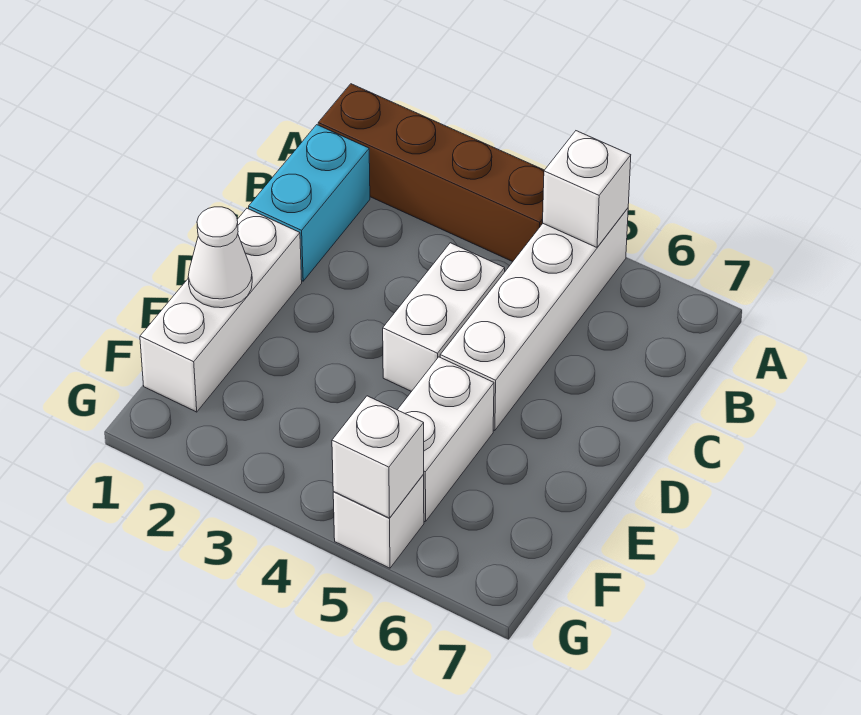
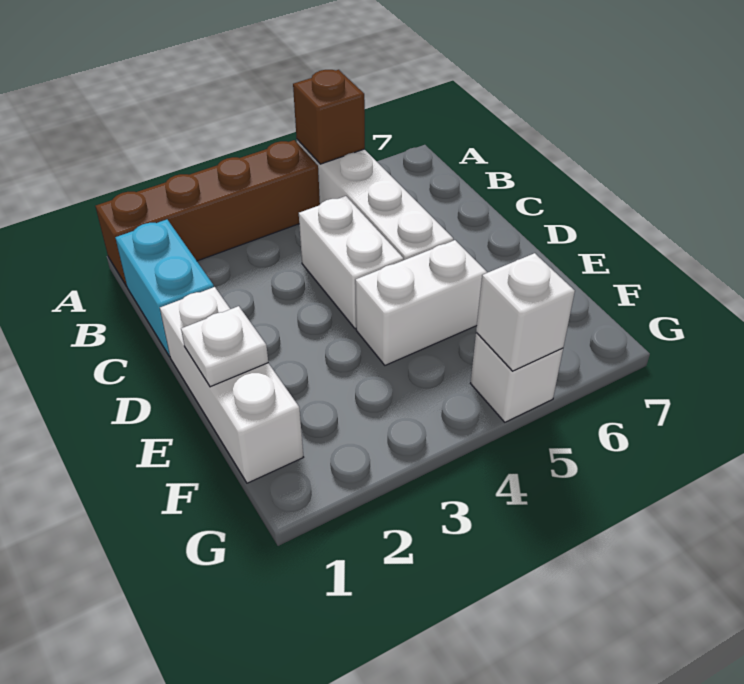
white brick A5 level 2 -> brown brick A5 level 2
white cone E1 level 2 -> white plate E1 level 2
white brick E5:F5 level 1 -> white brick E4:E5 level 1

